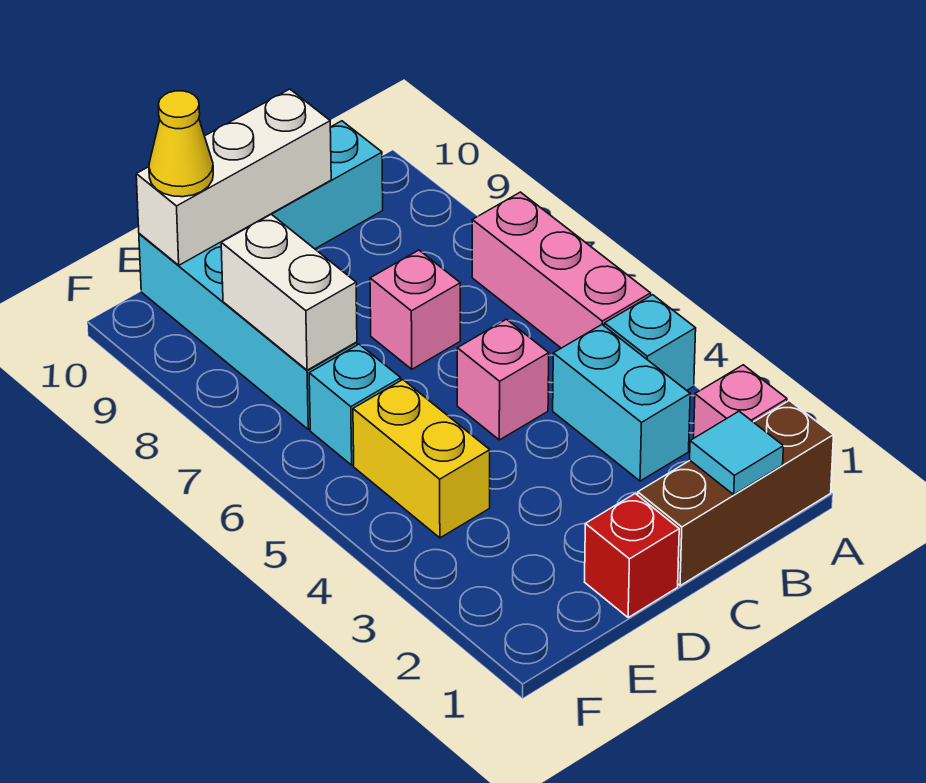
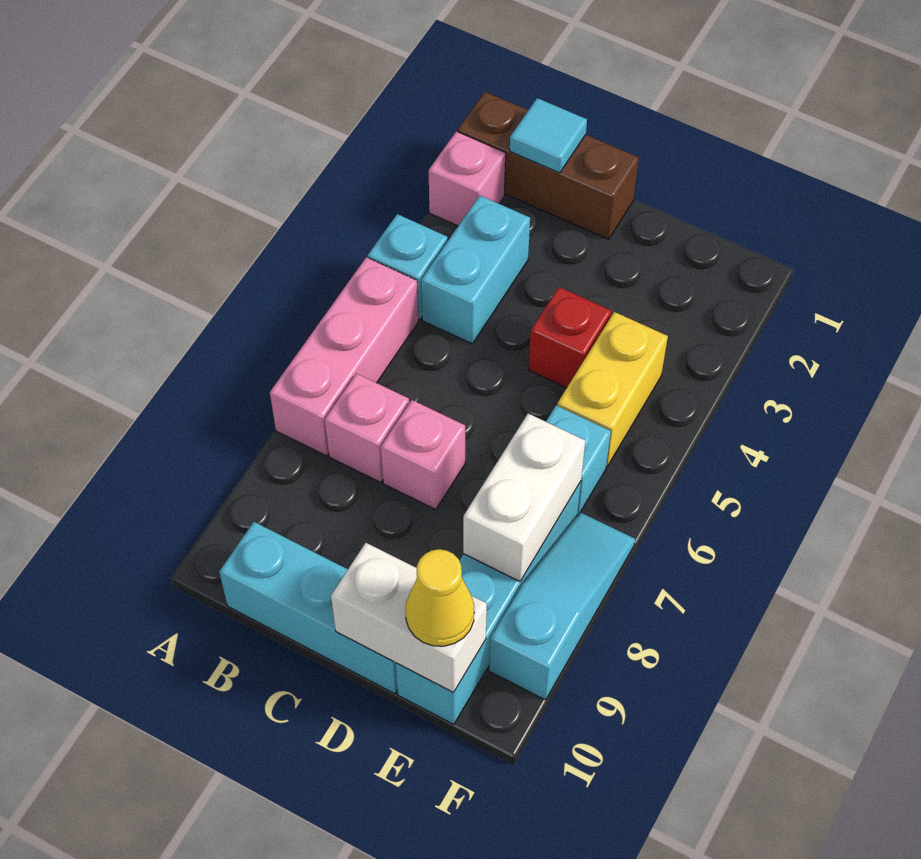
pink brick C5 level 1 -> pink brick B7 level 1
white brick C10:E10 level 2 -> white brick D10:E10 level 2
red brick D1 level 1 -> red brick D4 level 1
none -> cyan slope F7:F9 level 1 top 9

